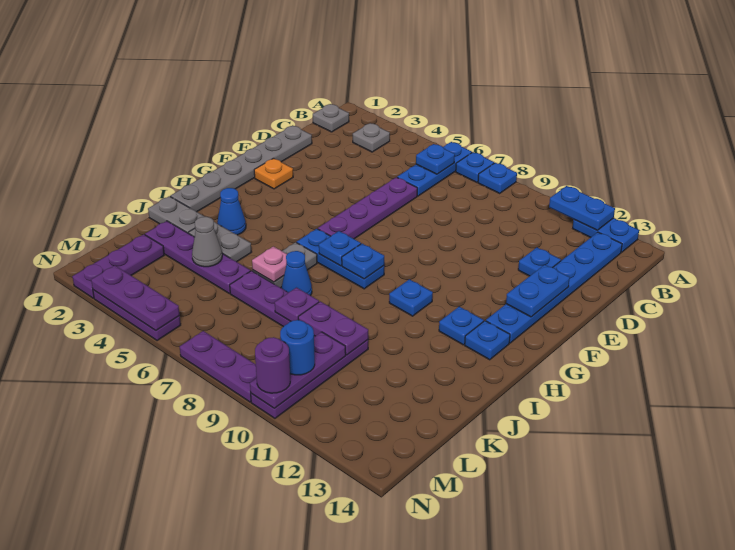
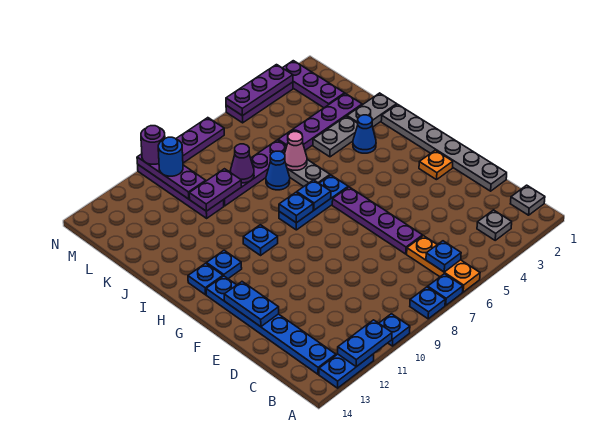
blue plate A6:C6 level 1 -> orange plate A6:C6 level 1
blue plate D12 level 1 -> blue plate A10 level 1
pink plate J6 level 2 -> pink cone J6 level 2
grey cone K4 level 2 -> none
purple plate K8 level 2 -> purple cone K8 level 2

